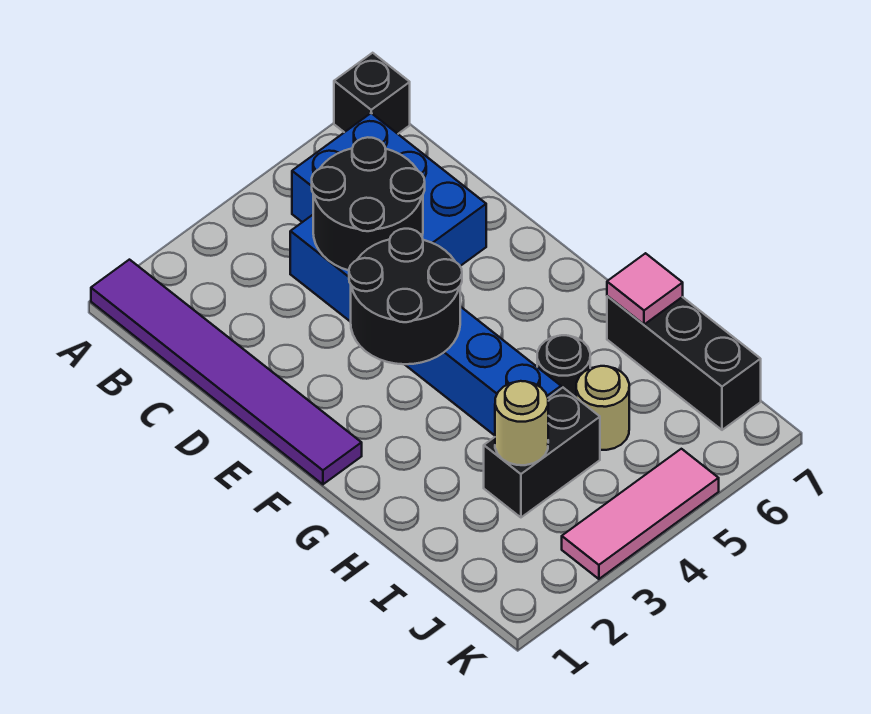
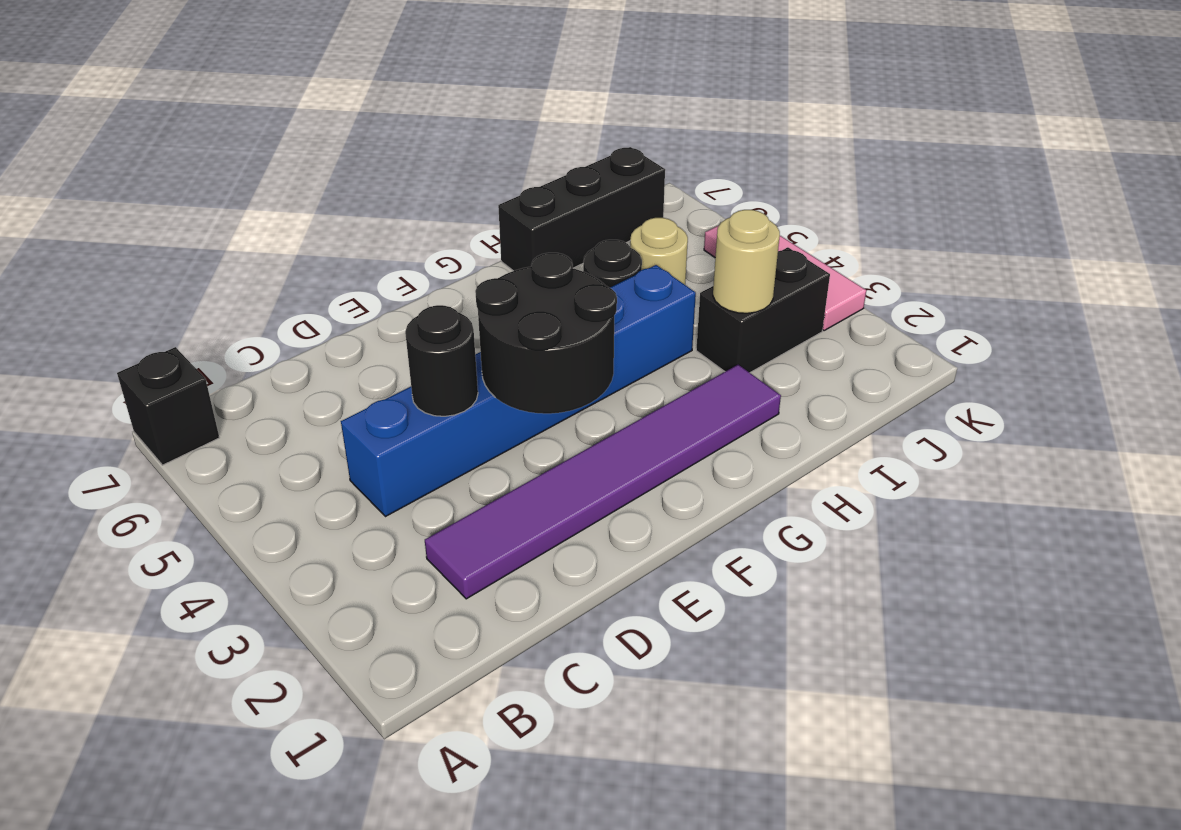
purple tile A1:F1 level 1 -> purple tile C2:H2 level 1
blue brick B5:D6 level 1 -> none
black round brick C4:D5 level 2 -> black round brick D4 level 2
pink tile H7 level 2 -> none
black brick I3:I4 level 1 -> black brick I3:J3 level 1

